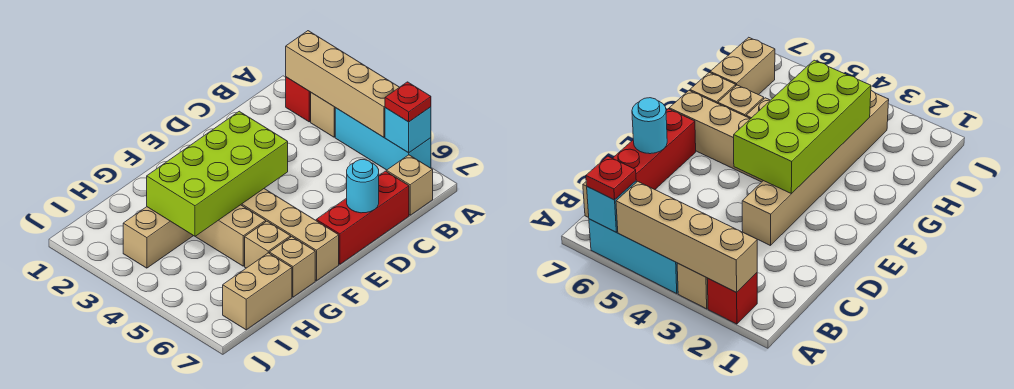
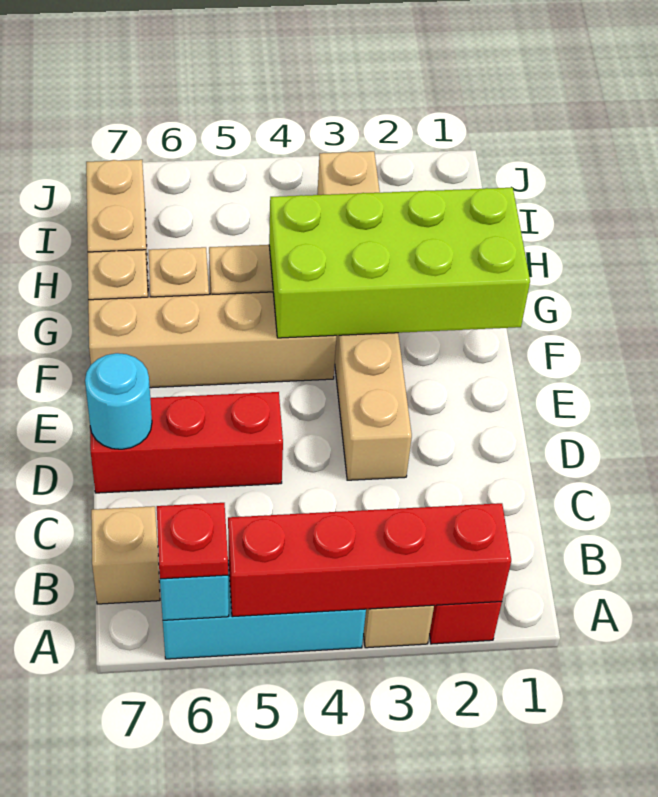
tan brick A2:A5 level 2 -> red brick A2:A5 level 2
red brick C7:E7 level 1 -> red brick D5:D7 level 1
lime brick E3:H4 level 2 -> lime brick F1:G4 level 2

